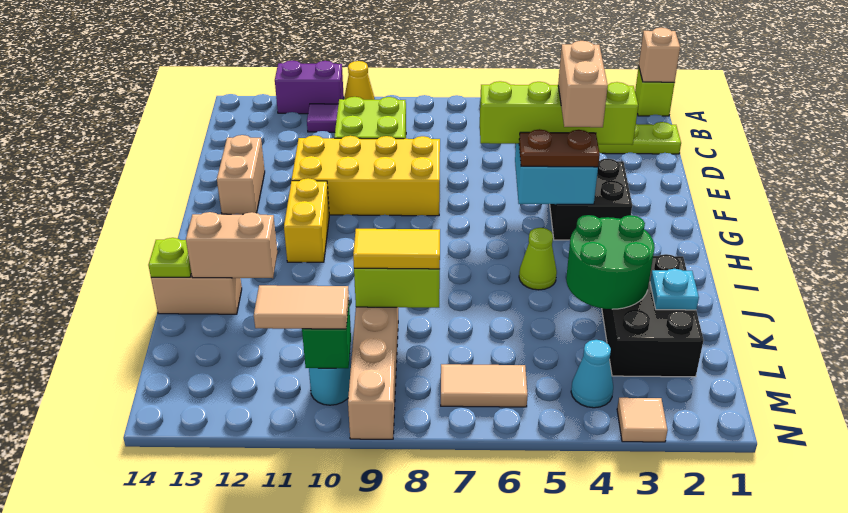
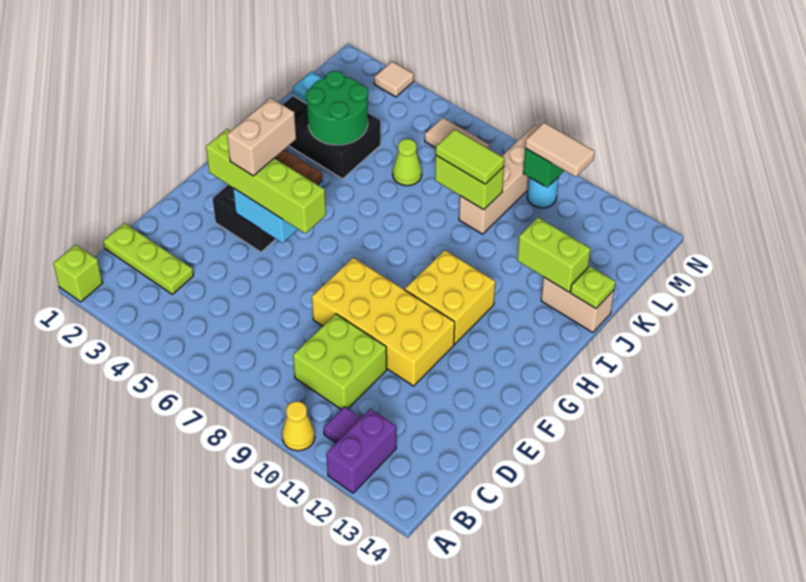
tan brick A1 level 2 -> none
purple brick A11:A12 level 1 -> purple brick A12:B12 level 1
tan brick E13:F13 level 1 -> none
yellow brick G11:H11 level 1 -> yellow brick G10:H11 level 1
lime cone I5 level 1 -> lime cone K6 level 1
black brick J2:L3 level 1 -> black brick J2:K4 level 1
tan brick J12:J13 level 2 -> lime brick J12:J13 level 2
yellow tile K8:K9 level 3 -> lime tile K8:K9 level 3
cyan cone M4 level 1 -> none

